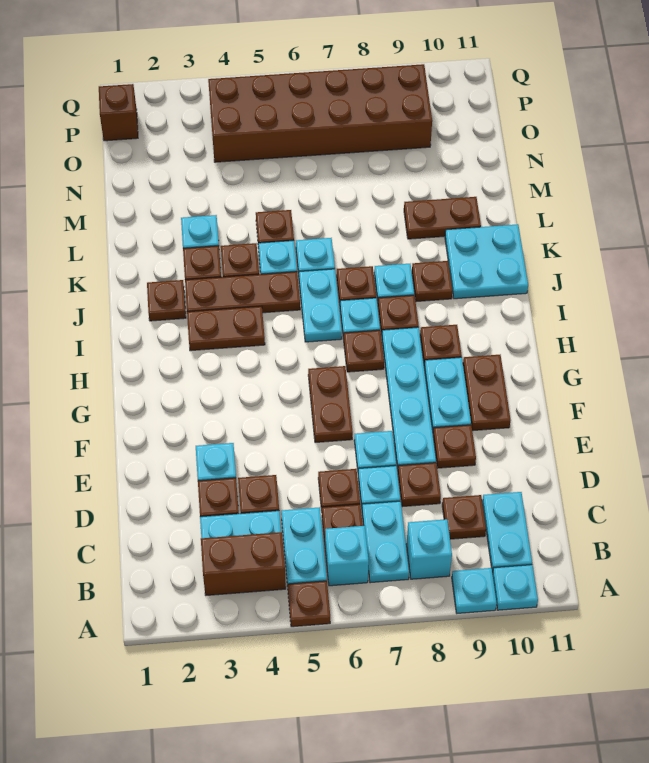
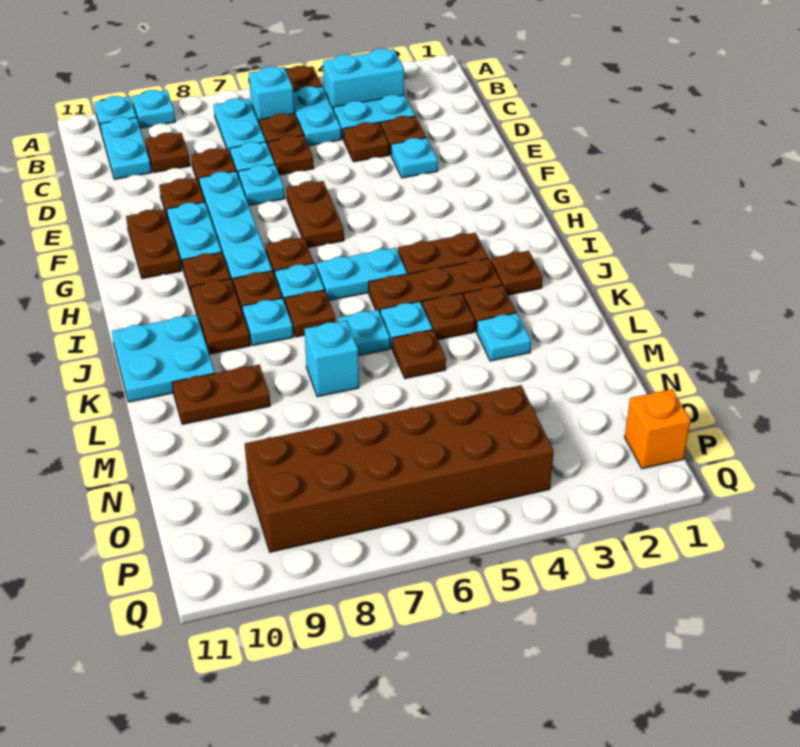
brown brick B3:B4 level 1 -> cyan brick B3:B4 level 1
cyan brick B8 level 1 -> cyan brick L7 level 1
cyan plate I6:J6 level 1 -> cyan plate I5:I6 level 1
brown plate J9 level 1 -> brown plate I9:J9 level 1
brown brick P1 level 1 -> orange brick P1 level 1

